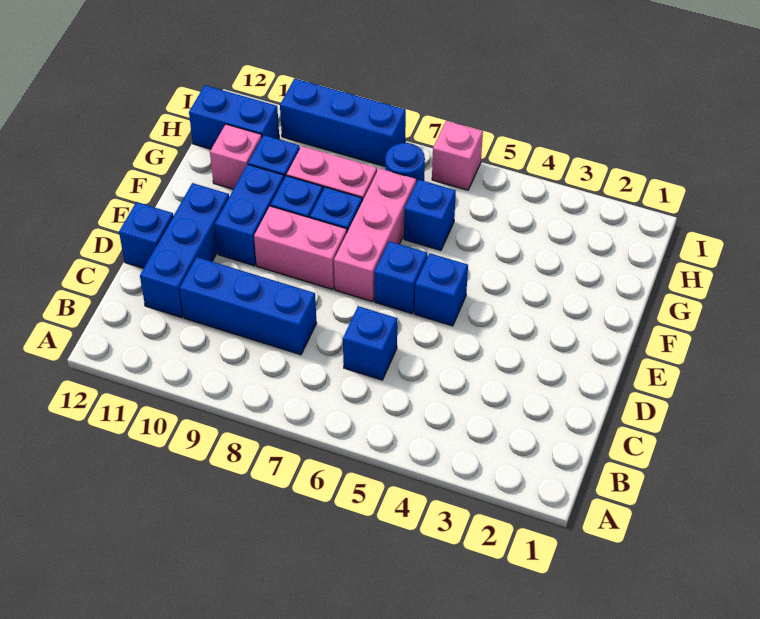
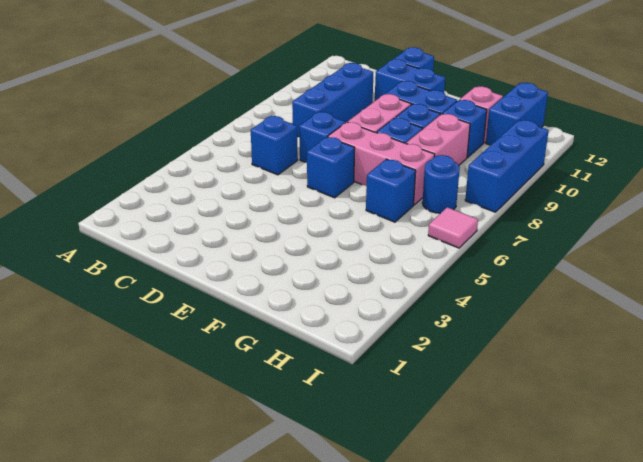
blue brick C11:E11 level 1 -> blue brick D11:E11 level 1
blue brick E5 level 1 -> blue brick D7 level 1
pink brick I6 level 1 -> pink tile I6 level 1

